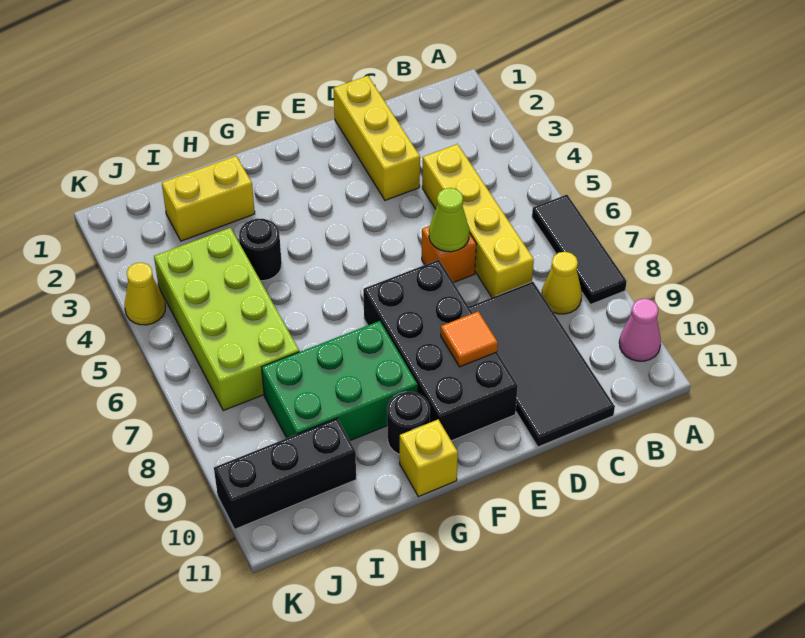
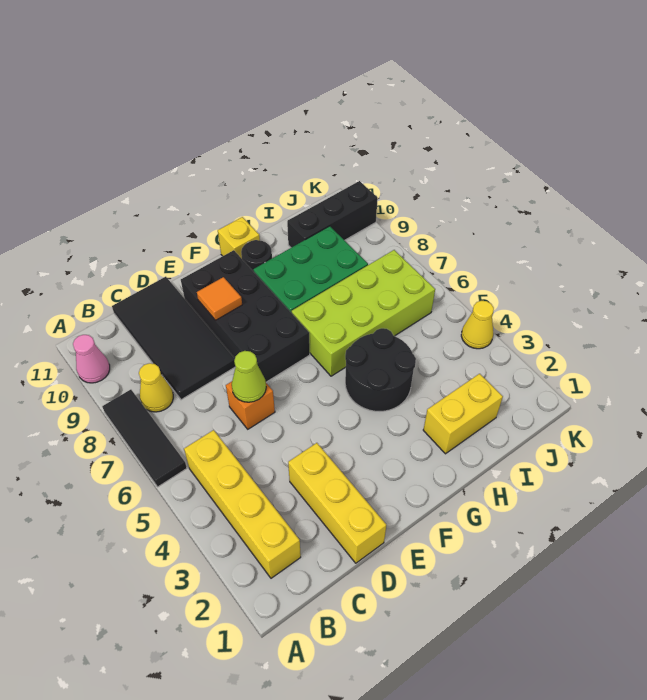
yellow brick C4:C7 level 1 -> yellow brick B2:B5 level 1
black round brick H4 level 1 -> black round brick G4:H5 level 1
lime brick I4:J7 level 1 -> lime brick G6:J7 level 1

